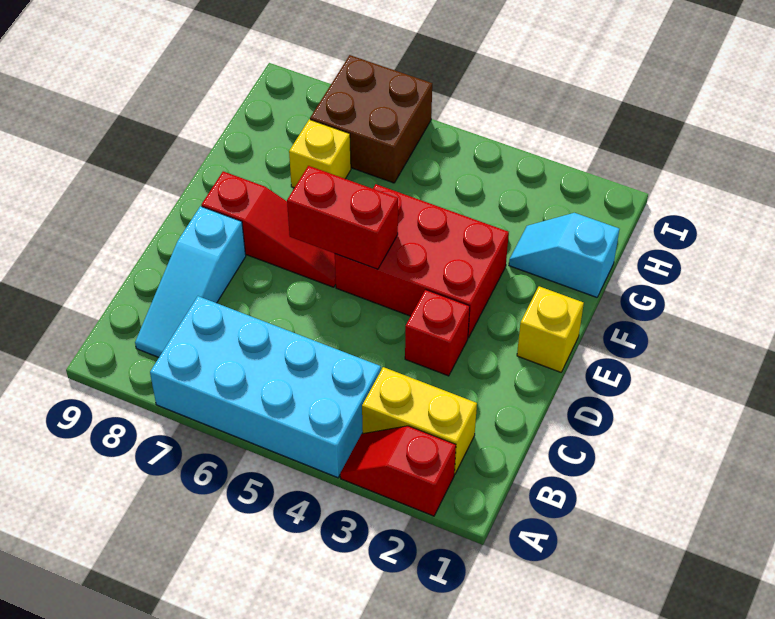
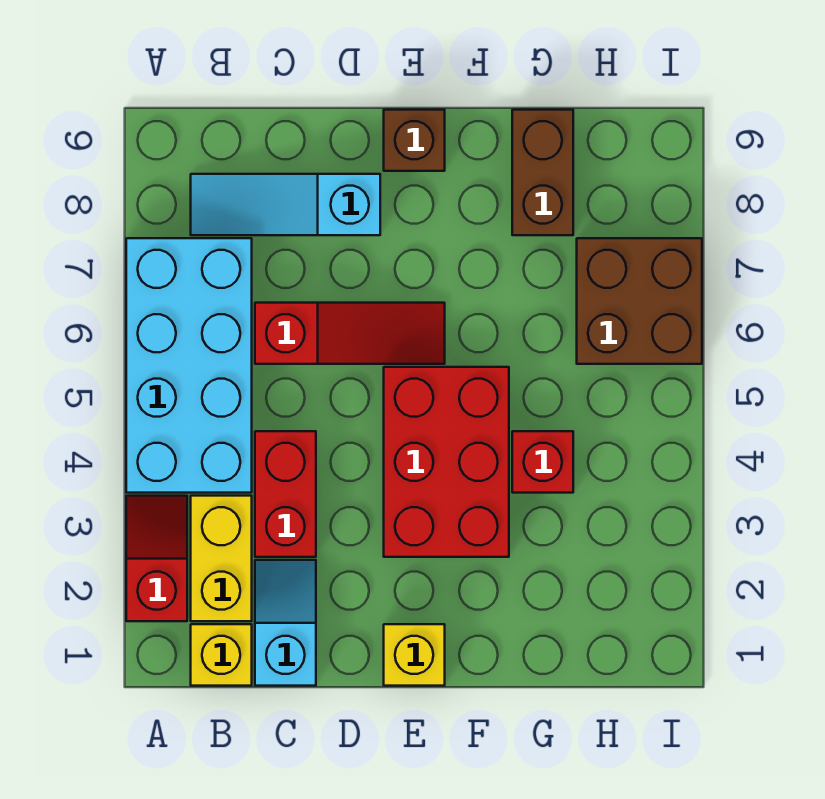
red brick D3 level 1 -> red brick G4 level 1
red brick E5:E6 level 2 -> red brick C3:C4 level 1
red slope E6:E8 level 1 top 8 -> red slope C6:E6 level 1 top C
none -> brown brick E9 level 1
cyan slope G1:G2 level 1 top 1 -> cyan slope C1:C2 level 1 top 1
yellow brick G7 level 1 -> yellow brick B1 level 1
none -> brown brick G8:G9 level 1

